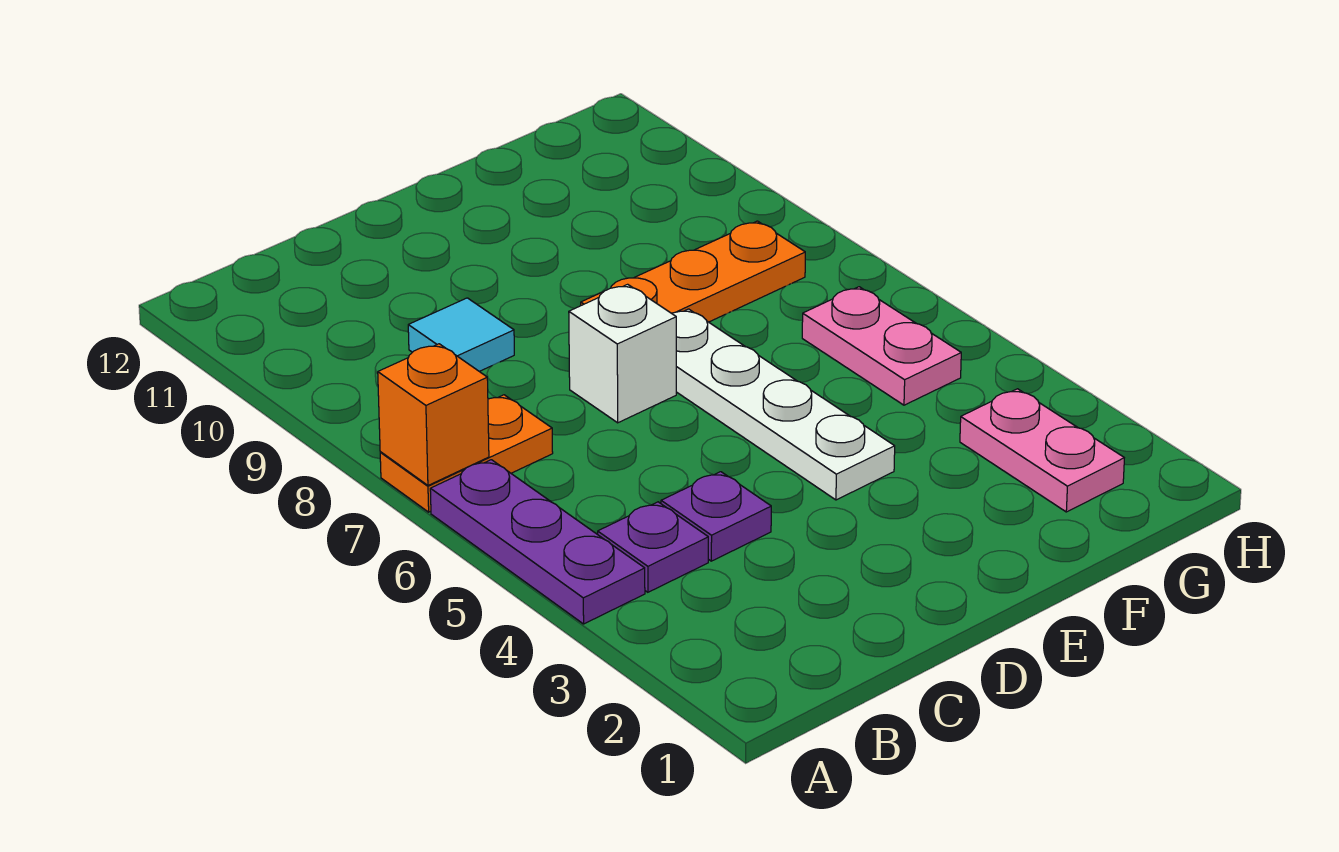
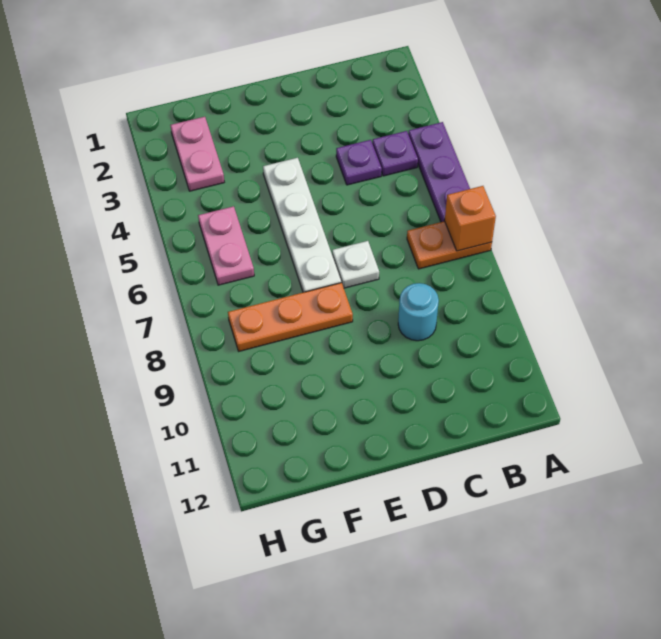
cyan tile C9 level 1 -> cyan round brick C9 level 1
white brick D7 level 1 -> white plate D7 level 1

